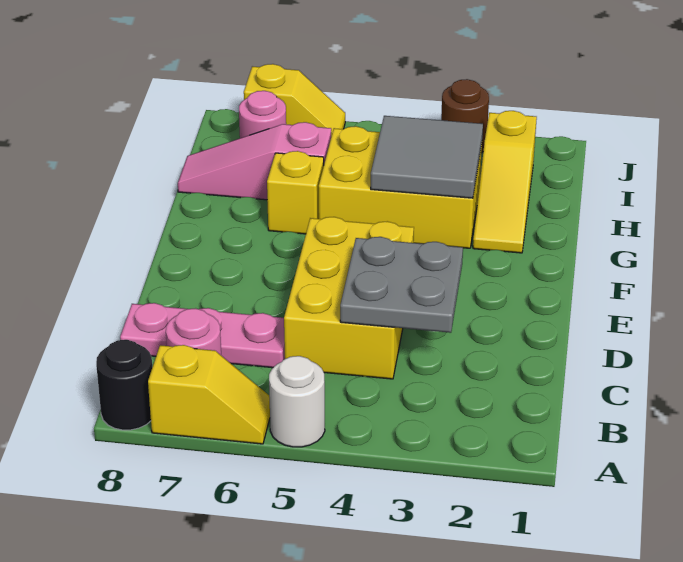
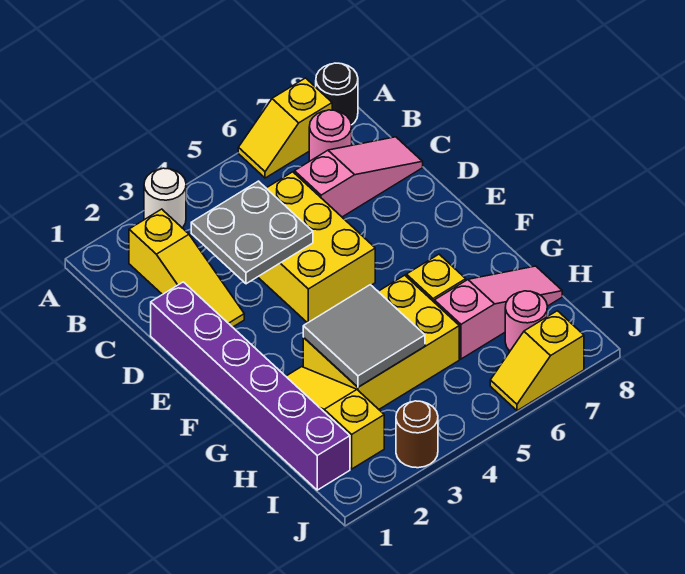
white round brick A5 level 1 -> white round brick A3 level 1
none -> yellow slope B2:D2 level 1 top B
pink plate C6:C8 level 1 -> pink slope C6:C8 level 1 top 6
none -> purple brick D1:I1 level 1

